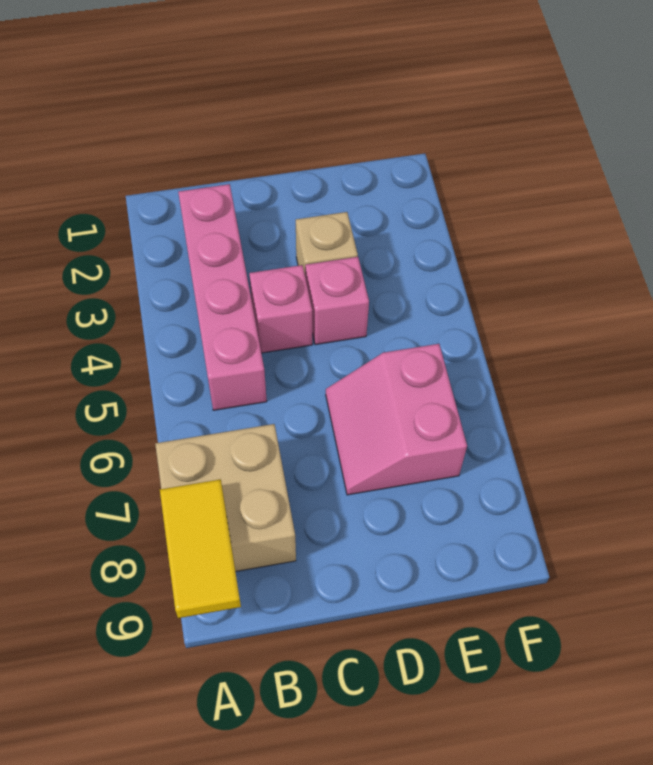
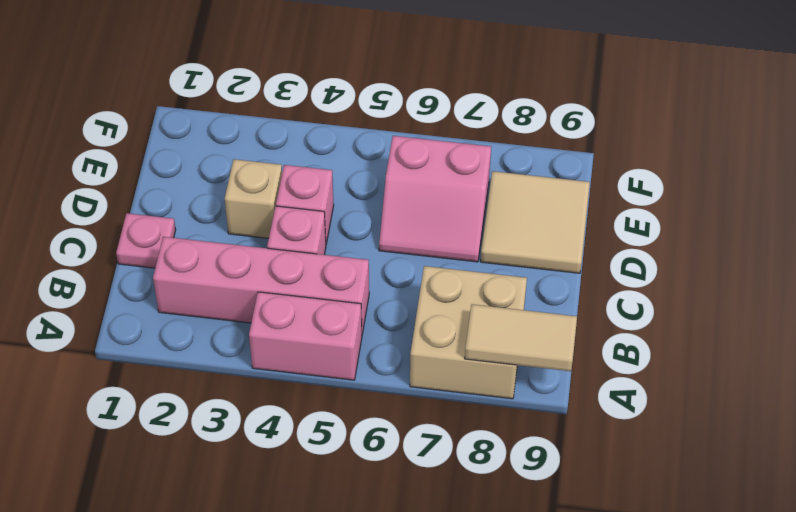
none -> pink brick A4:A5 level 1
yellow tile A8:A9 level 2 -> tan tile A8:A9 level 2
none -> pink plate C1 level 1
none -> tan tile D8:E9 level 1

